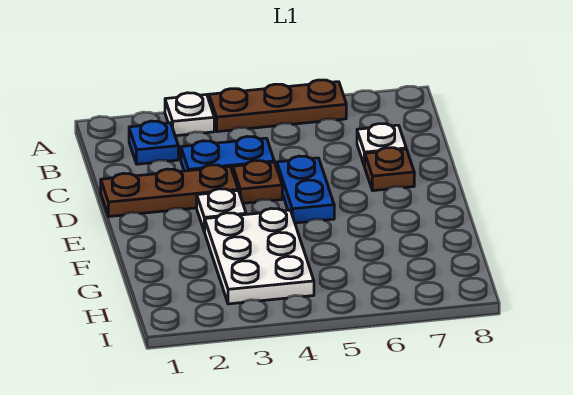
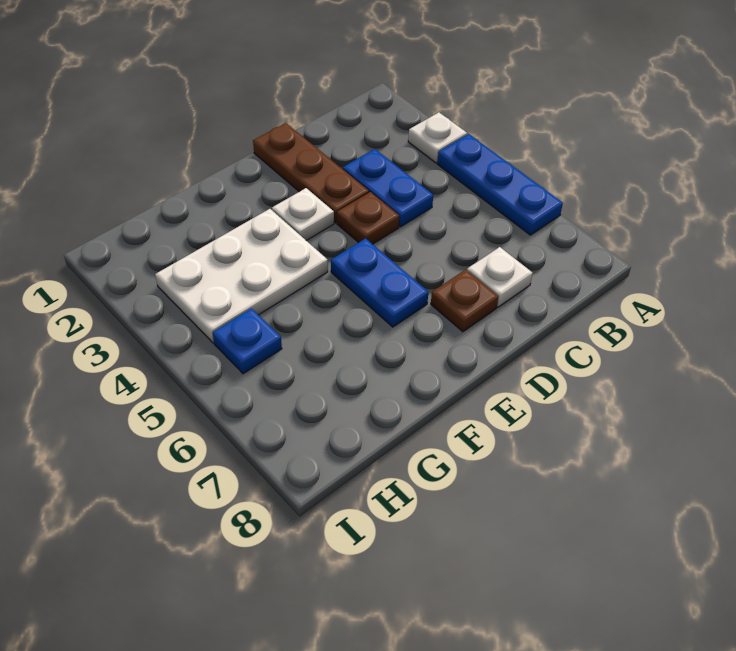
brown plate A4:A6 level 1 -> blue plate A4:A6 level 1
blue plate B2 level 1 -> blue plate H5 level 1
blue plate D5:E5 level 1 -> blue plate E5:E6 level 1

